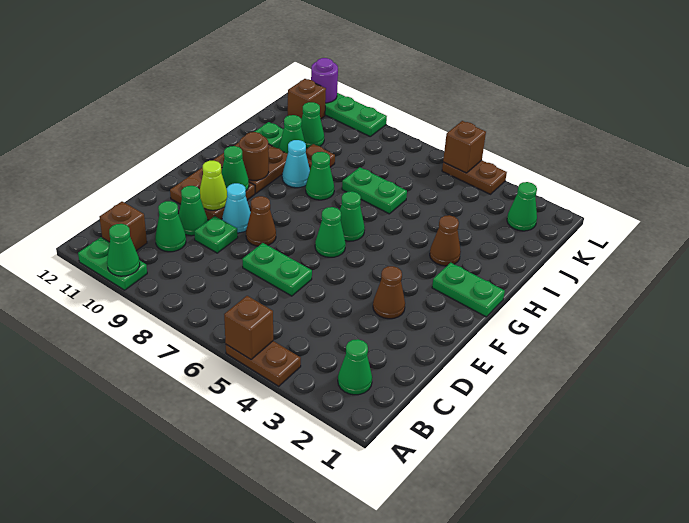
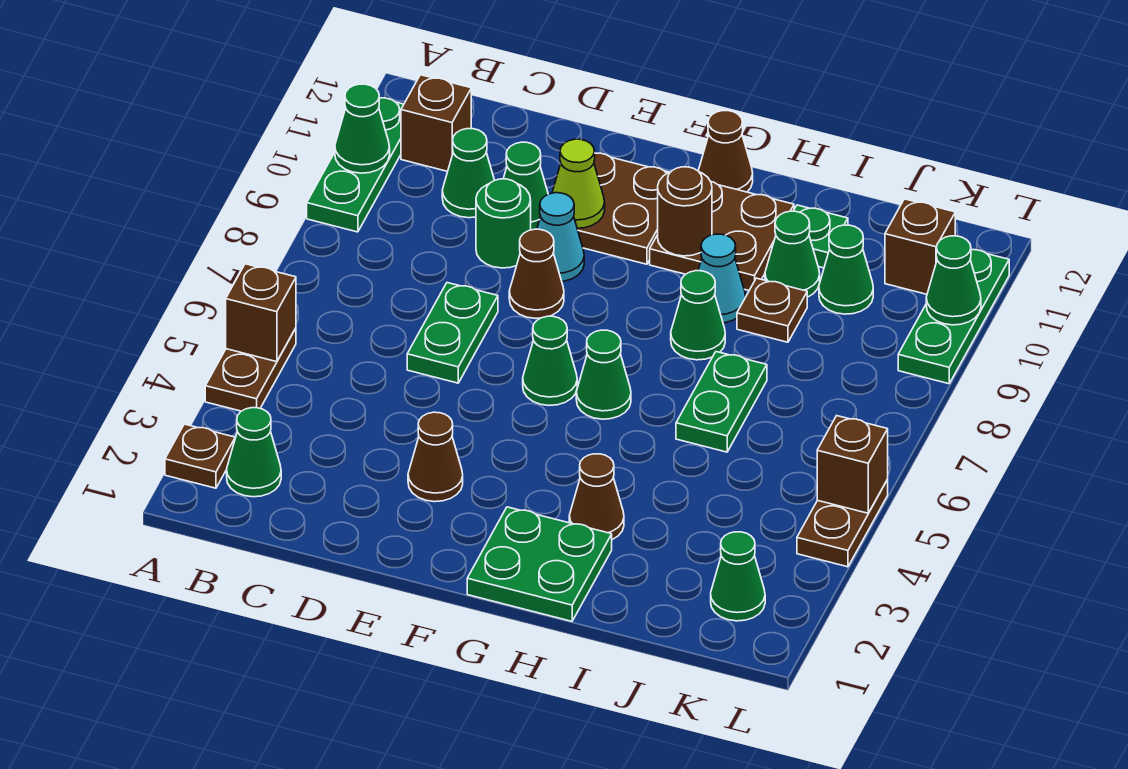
none -> brown plate A2 level 1
green plate A10:A11 level 1 -> green plate A9:A11 level 1
green plate D9 level 1 -> green round brick D9 level 1
green cone F10 level 2 -> green cone L10 level 2
green plate G1:G2 level 1 -> green plate G1:H2 level 1
none -> brown cone G12 level 1
purple round brick L11 level 2 -> none

